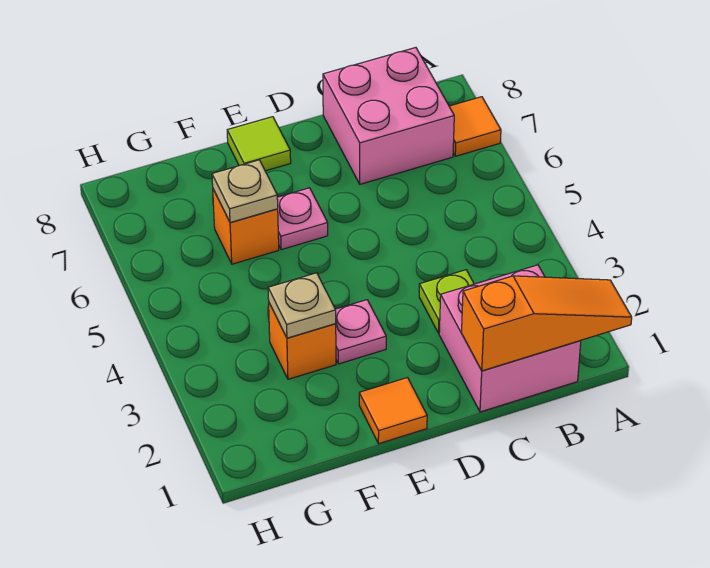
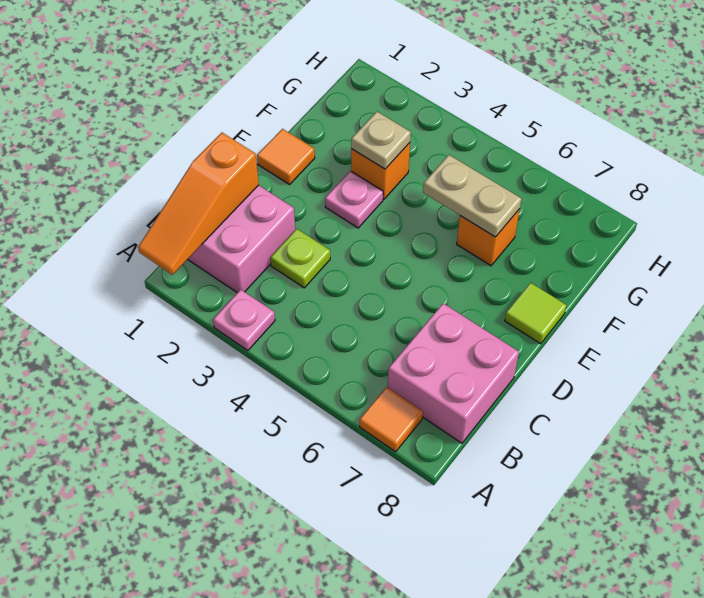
pink plate E6 level 1 -> pink plate A3 level 1
tan plate F6 level 2 -> tan plate F5:F6 level 2

